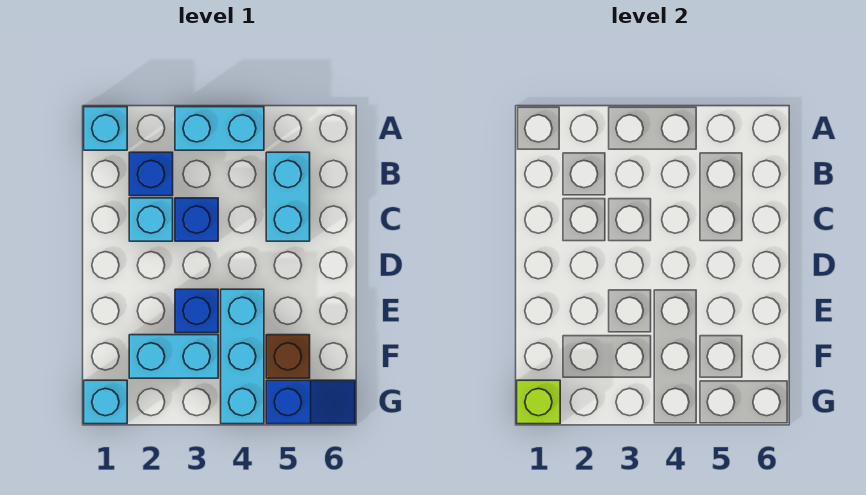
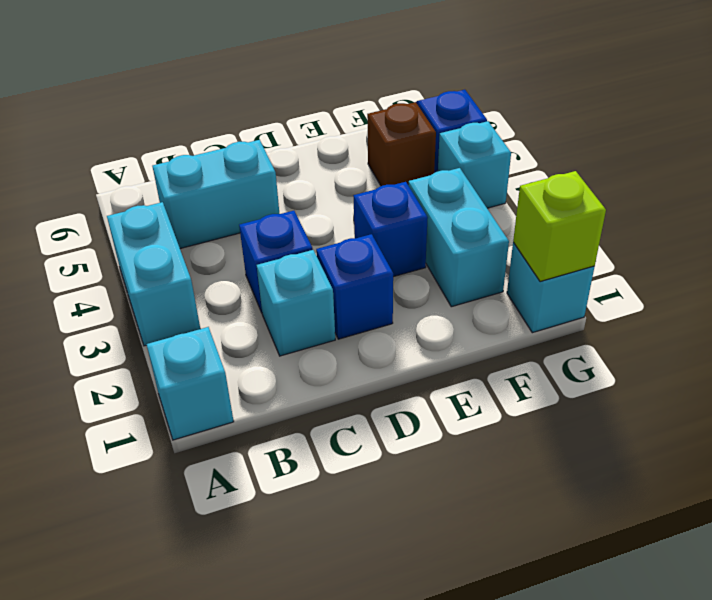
blue brick B2 level 1 -> blue brick D2 level 1
cyan brick E4:G4 level 1 -> cyan brick G4 level 1

